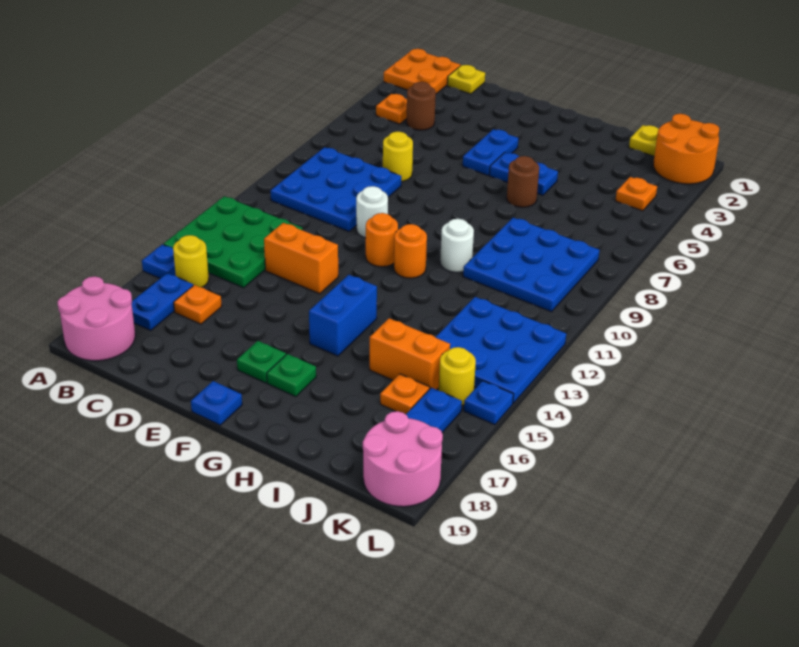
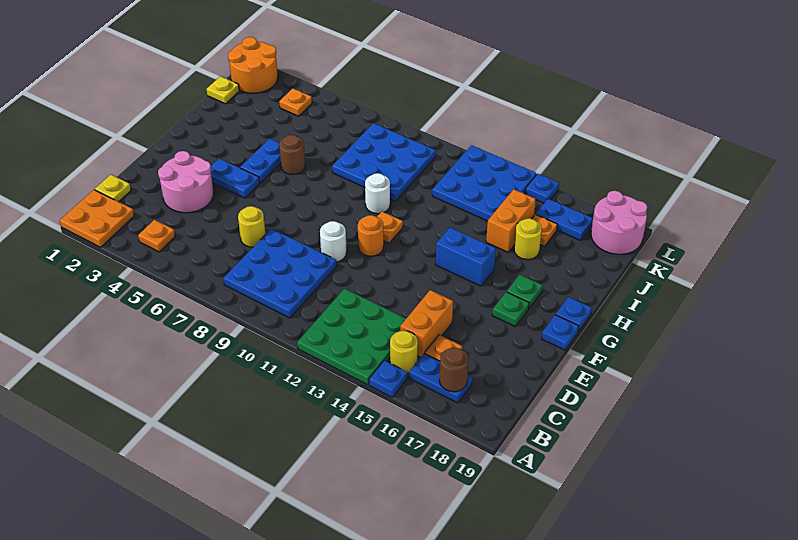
pink round brick A18:B19 level 1 -> pink round brick D3:E4 level 1
brown round brick C4 level 1 -> brown round brick B17 level 2
orange brick D13:E13 level 1 -> orange brick C15:D15 level 1
orange round brick G11 level 1 -> orange plate G11 level 1
none -> blue plate G19 level 1
yellow round brick K15 level 1 -> yellow round brick I16 level 1

